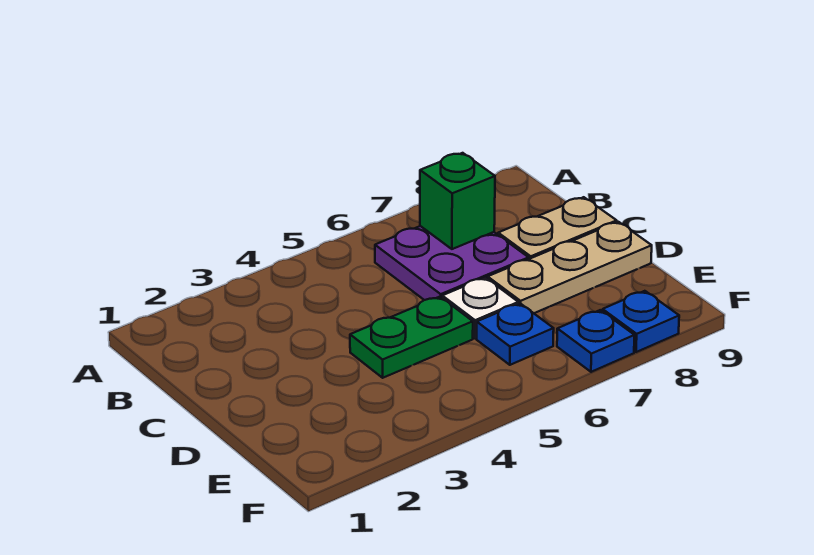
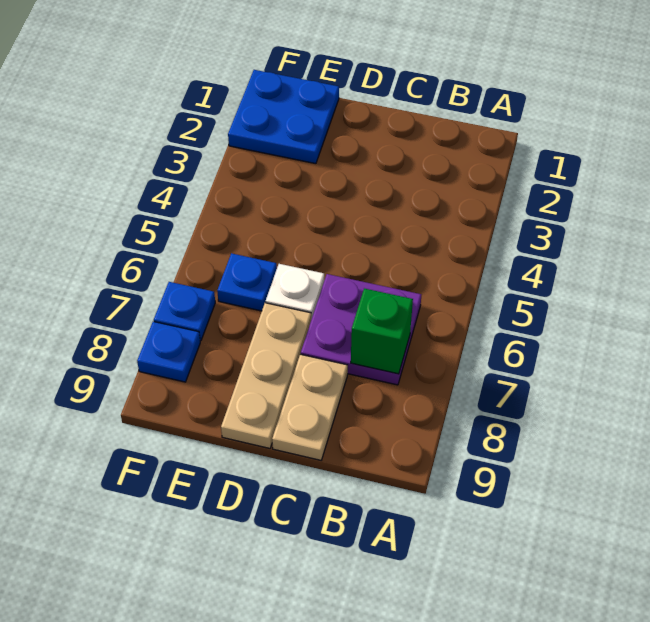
green plate D4:D5 level 1 -> none
none -> blue plate E1:F2 level 1

